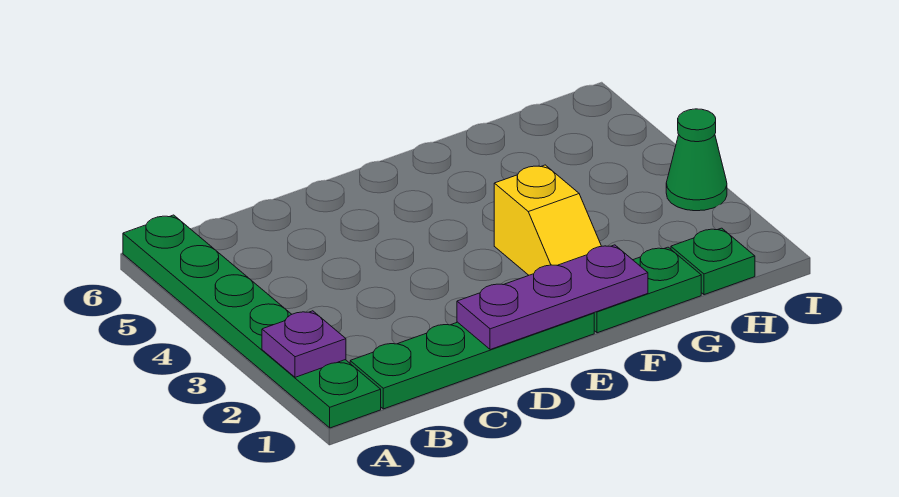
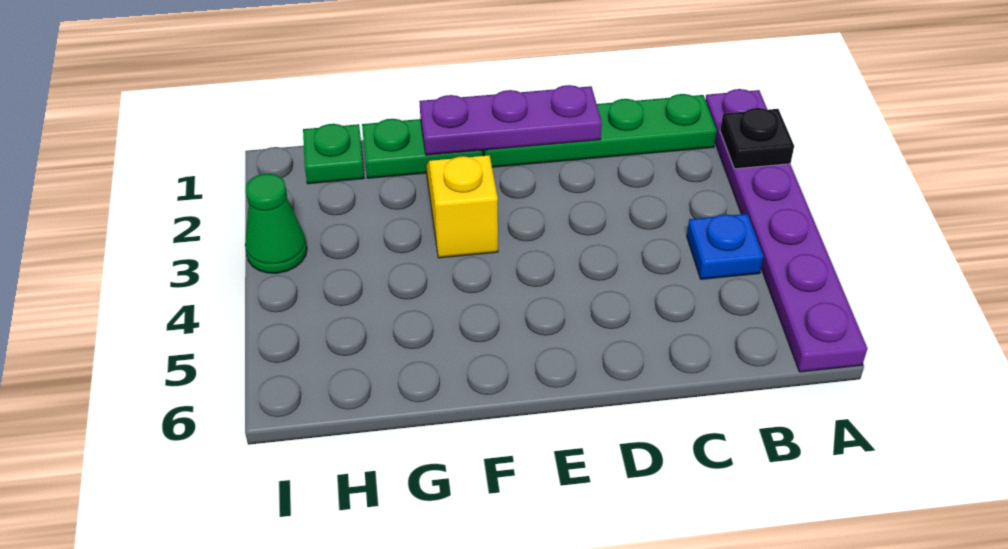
green plate A1:A6 level 1 -> purple plate A1:A6 level 1
purple plate A2 level 2 -> black plate A2 level 2
none -> blue plate B4 level 1

